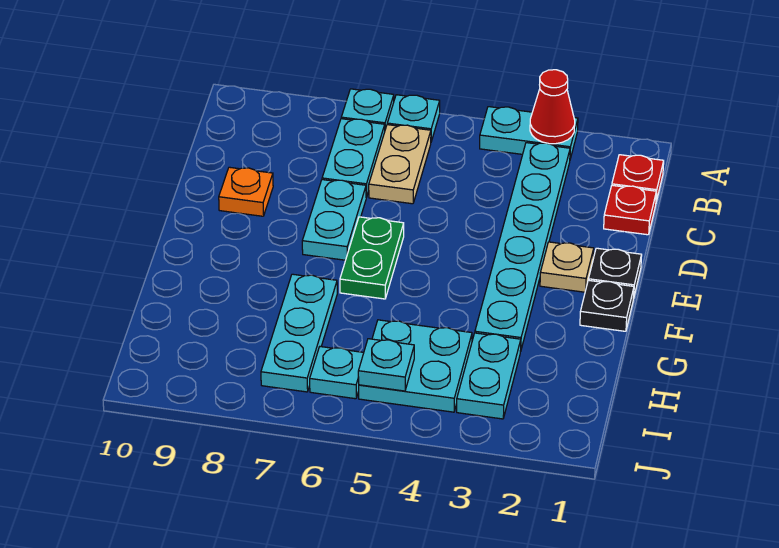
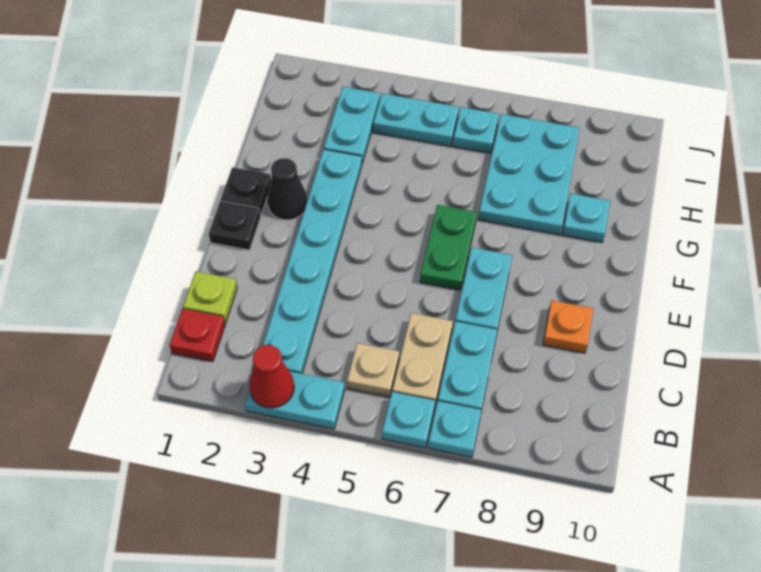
red plate C1 level 1 -> lime plate C1 level 1
tan plate E2 level 1 -> tan plate B5 level 1
none -> black cone F2 level 1
cyan plate G7:I7 level 1 -> cyan plate G7:I8 level 1
cyan plate H4:I5 level 1 -> cyan plate I4:I5 level 1
cyan plate I5 level 2 -> cyan plate G9 level 1

